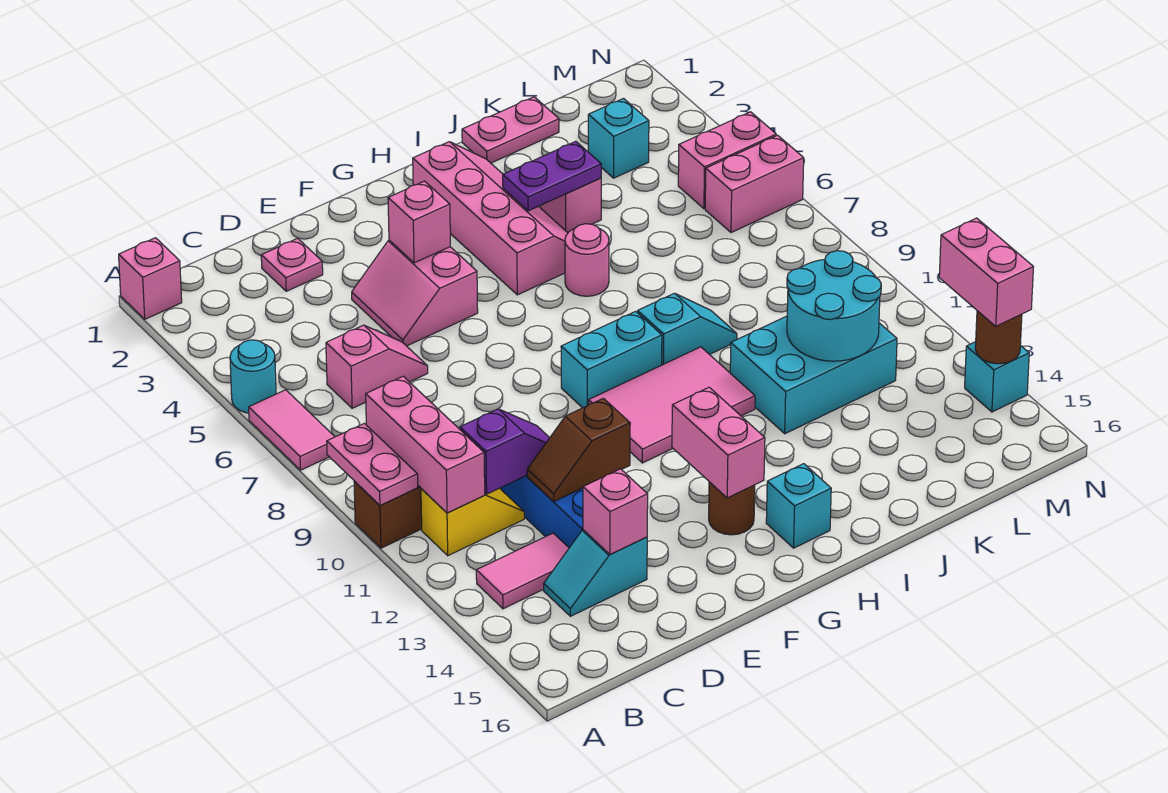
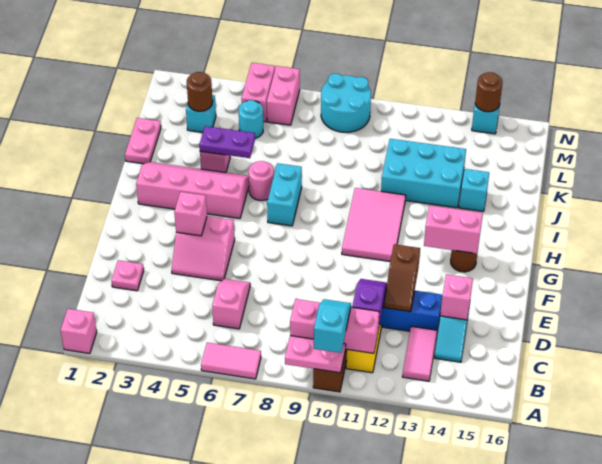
cyan round brick A5 level 1 -> cyan round brick L5 level 1
cyan brick G9:H9 level 1 -> cyan brick H7:I7 level 1
cyan brick H15 level 1 -> cyan brick J14 level 1
purple plate I4:J4 level 2 -> purple plate J4:J5 level 2
cyan slope I9:J9 level 1 top I -> cyan slope A10:B10 level 3 top A
cyan brick J11:L12 level 1 -> cyan brick J11:K13 level 1
cyan round brick K11:L12 level 2 -> cyan round brick M8:N9 level 1
none -> brown round brick L3 level 2
pink brick N13:N14 level 3 -> none

